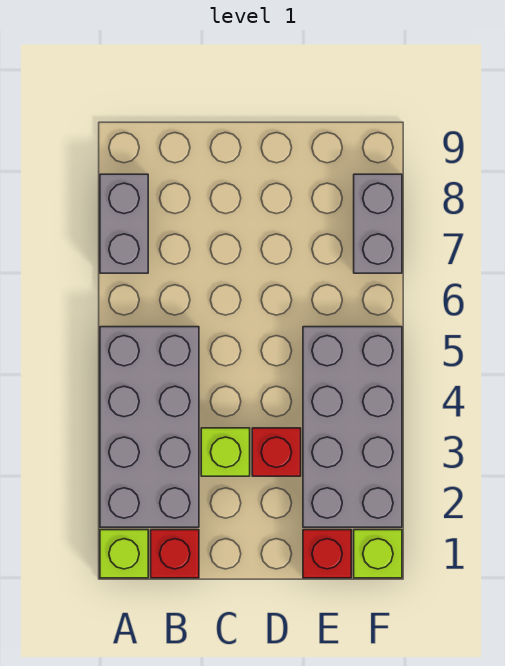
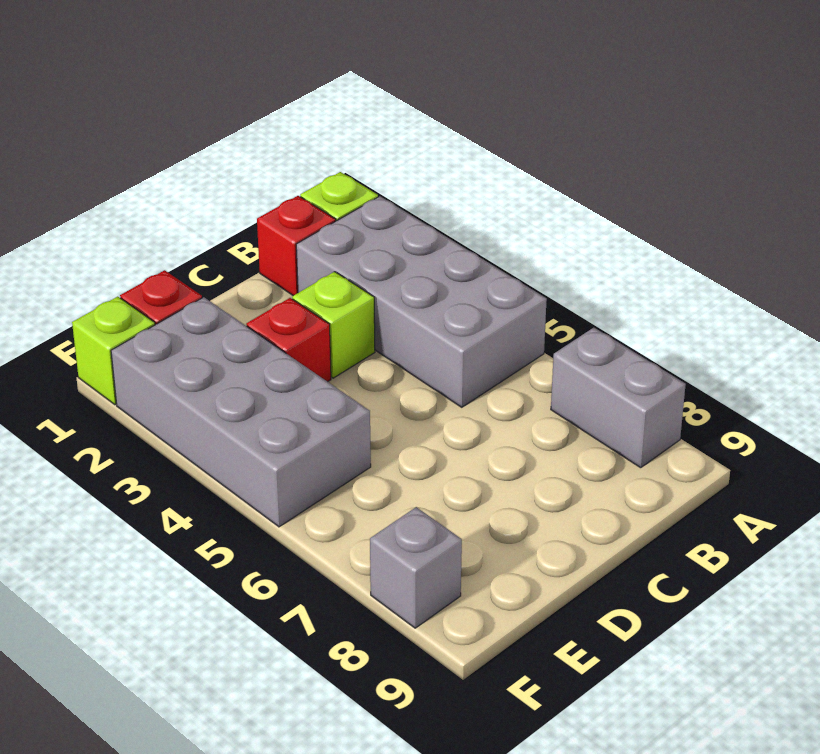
grey brick F7:F8 level 1 -> grey brick F8 level 1

